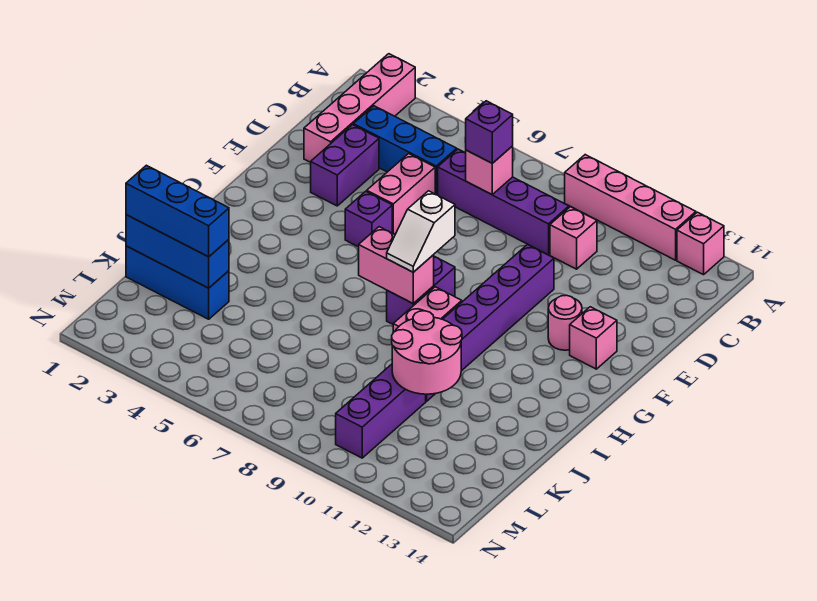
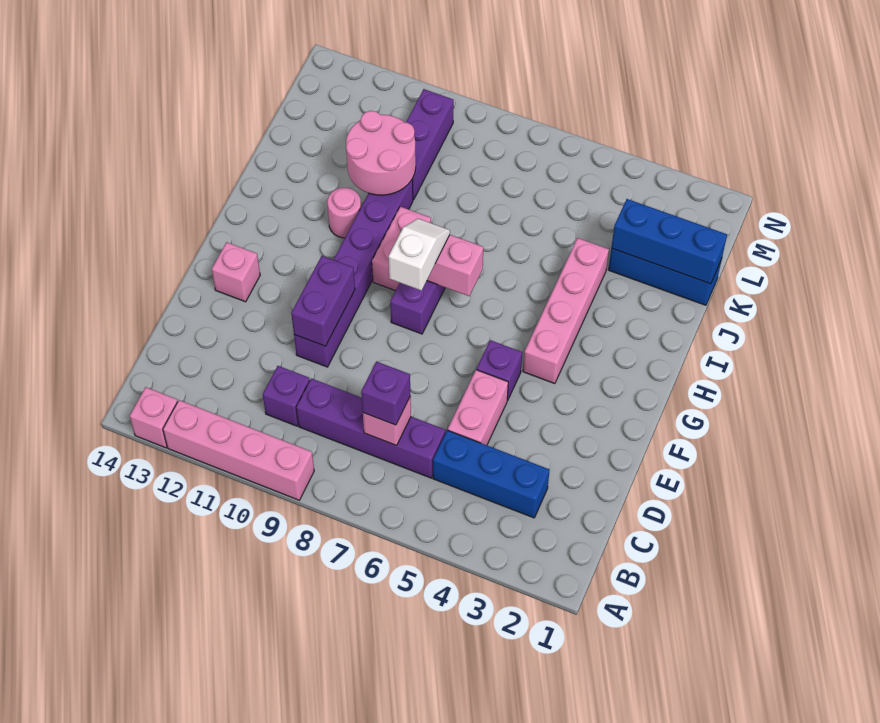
pink brick A2:D2 level 1 -> pink brick G4:J4 level 1
pink brick C10 level 1 -> purple brick C10 level 1
purple brick D3:E3 level 1 -> purple brick E10:F10 level 2
pink round brick F12 level 1 -> pink round brick I11 level 1
blue brick K1:K3 level 3 -> none

